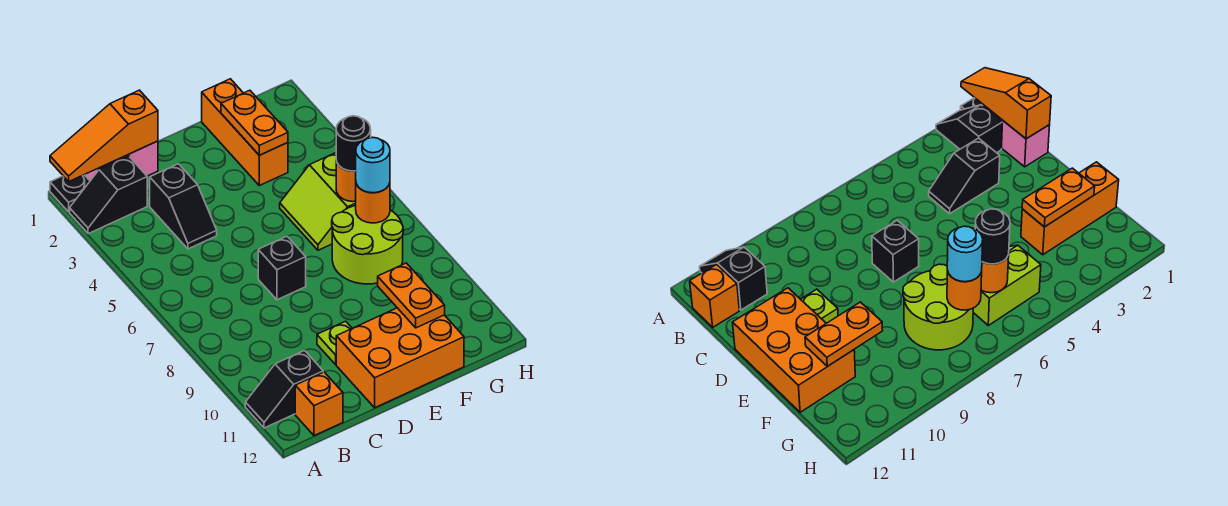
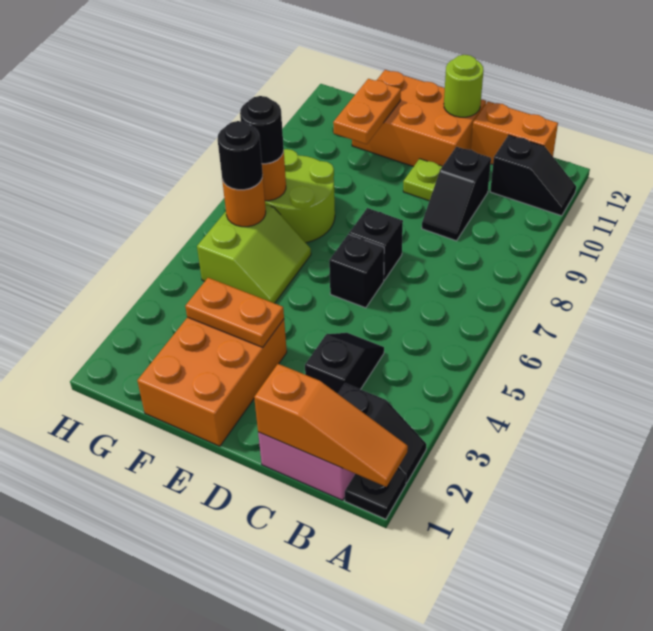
orange brick B12 level 1 -> orange brick B12:C12 level 1
none -> black slope C9:C10 level 1 top 10
none -> black brick D6 level 1
none -> lime round brick D12 level 2
orange brick F1:F3 level 1 -> orange brick E1:F3 level 1
orange plate F2:F3 level 2 -> orange plate E3:F3 level 2
cyan round brick G7 level 3 -> black round brick G7 level 3

